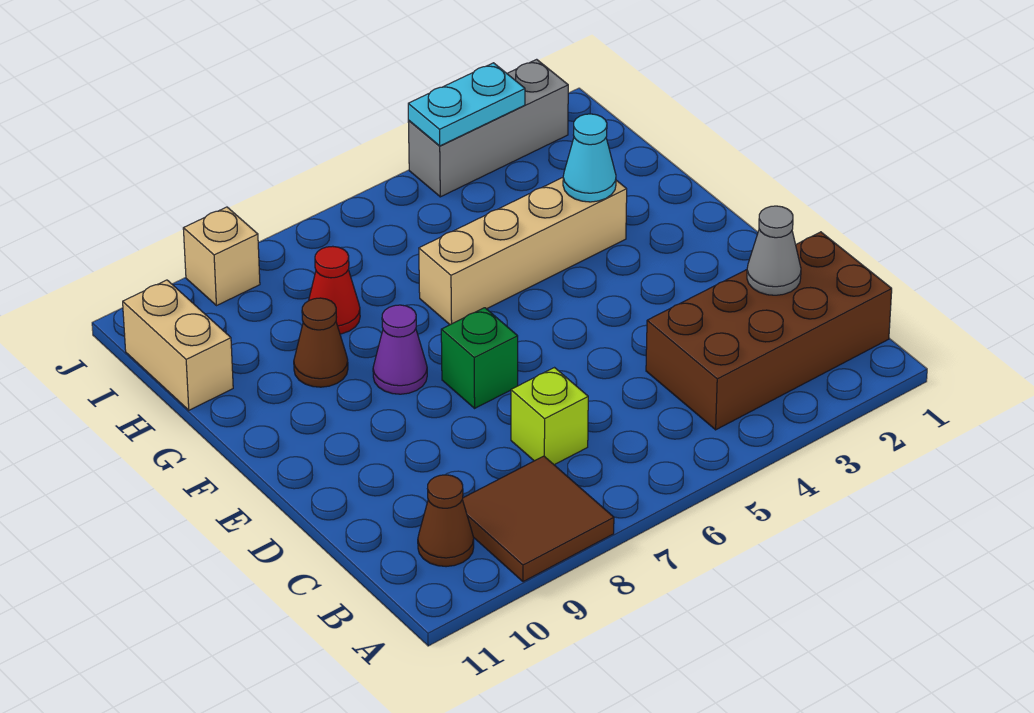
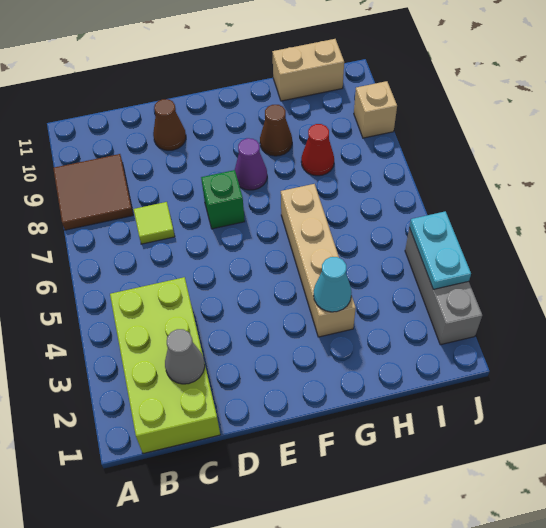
brown brick B1:C4 level 1 -> lime brick B1:C4 level 1
brown cone B10 level 1 -> brown cone D10 level 1
lime brick C7 level 1 -> lime tile C7 level 1

